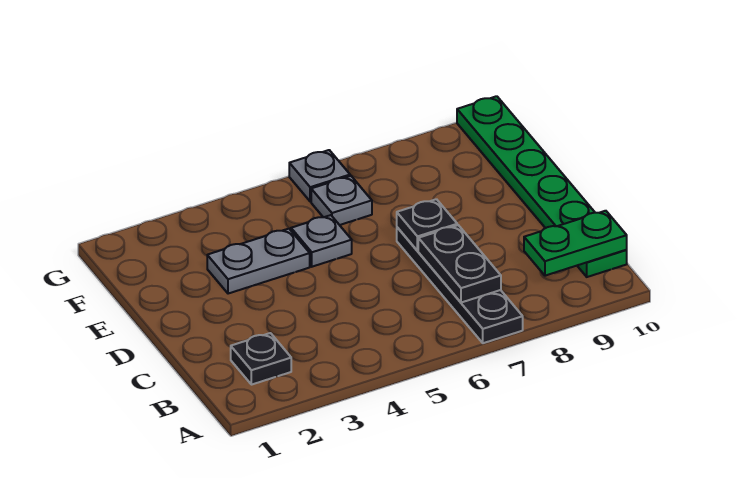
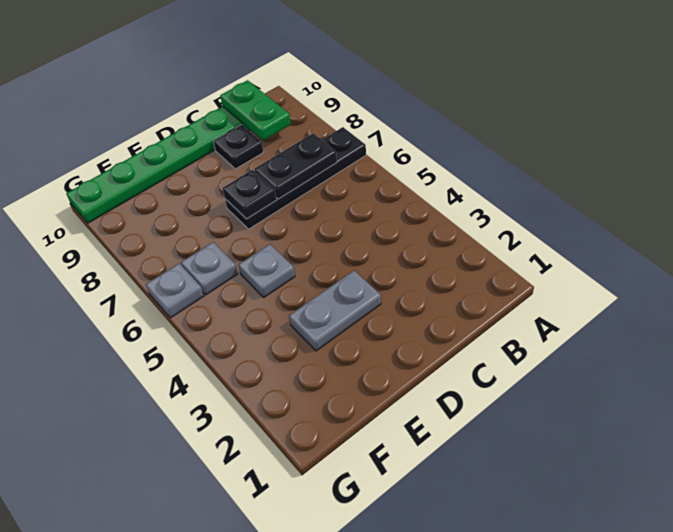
black plate B2 level 1 -> black plate C9 level 1
grey plate E3:E4 level 1 -> grey plate D3:E3 level 1

